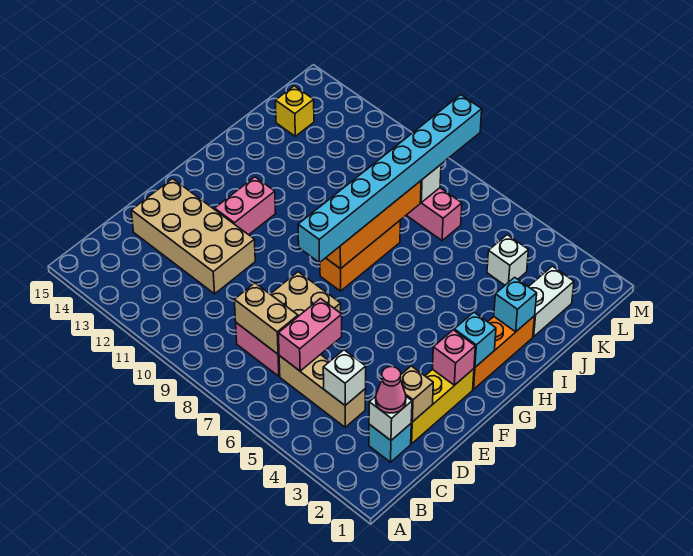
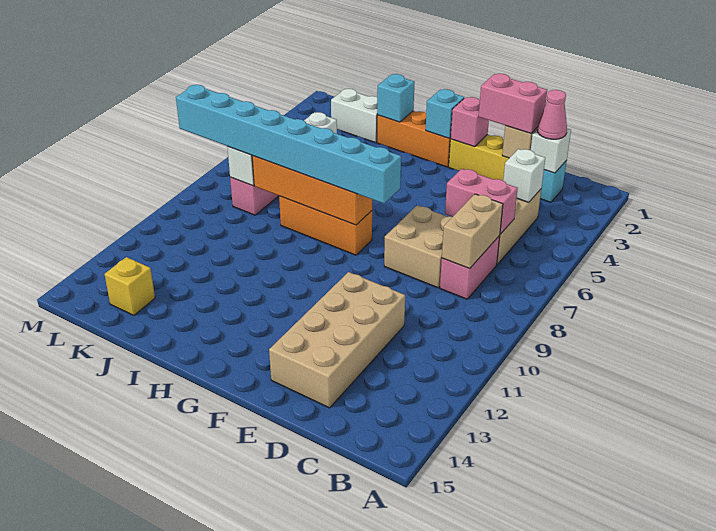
pink brick F12:G12 level 1 -> pink brick D2:E2 level 3

